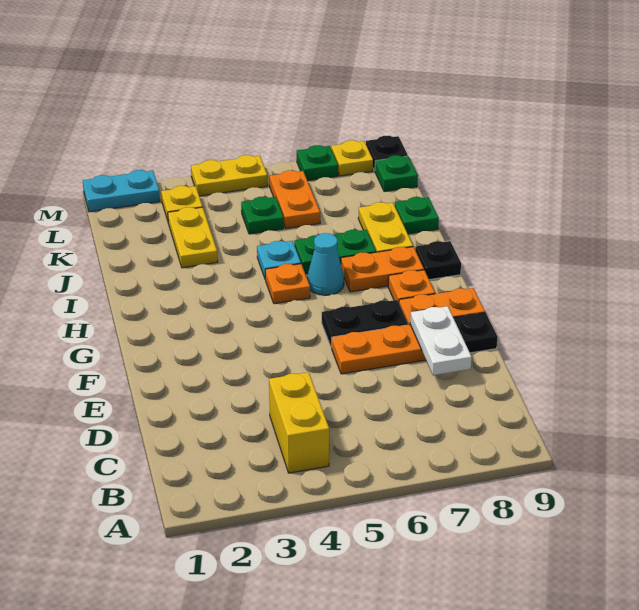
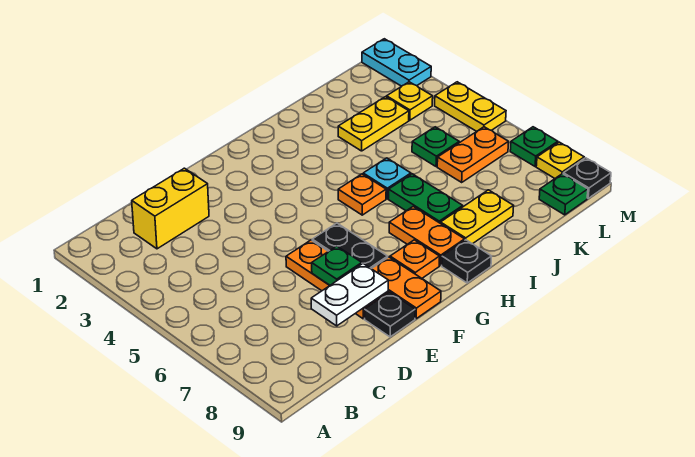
yellow brick B4:C4 level 1 -> yellow brick C2:D2 level 1
cyan cone H6 level 1 -> none
green plate J9 level 1 -> green plate E7 level 2

